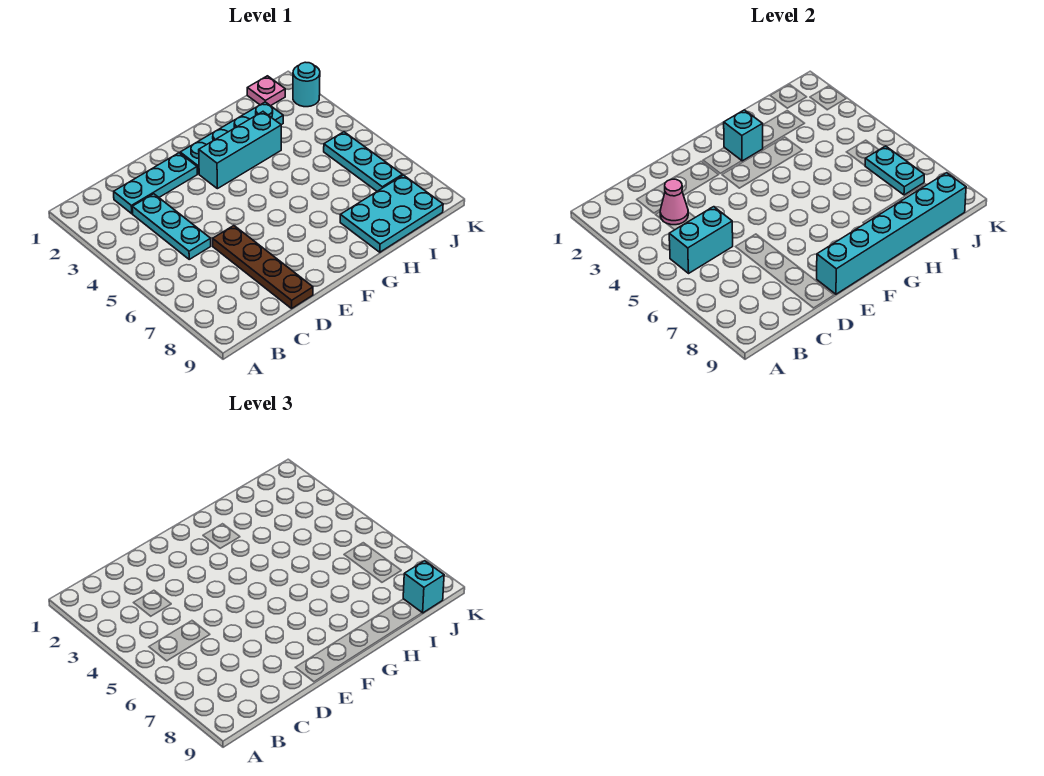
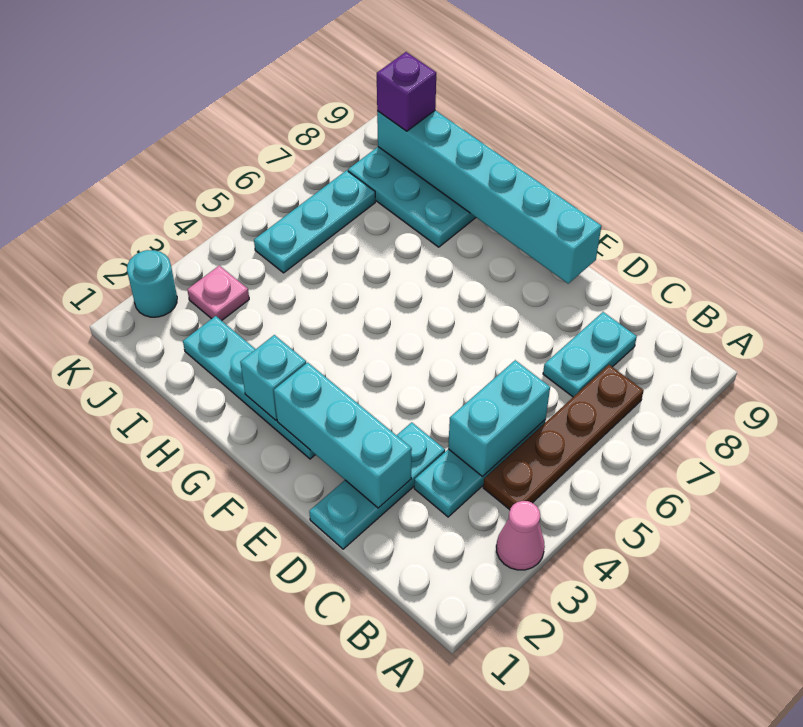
cyan brick B5:C5 level 2 -> cyan brick C4:C5 level 2
cyan plate C2:E2 level 1 -> cyan plate D1:D3 level 1
pink cone C3 level 2 -> pink cone A3 level 1
brown plate D6:D9 level 1 -> brown plate B4:B7 level 1
cyan brick F3:H3 level 1 -> cyan brick D2:F2 level 2
pink plate J1 level 1 -> pink plate J3 level 1
cyan plate J6:J7 level 2 -> cyan plate C7:C8 level 1
cyan brick J9 level 3 -> purple brick J9 level 3

